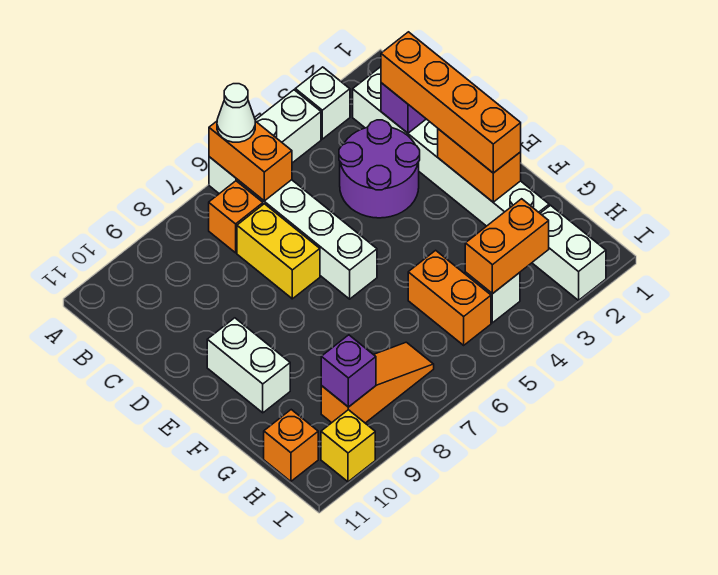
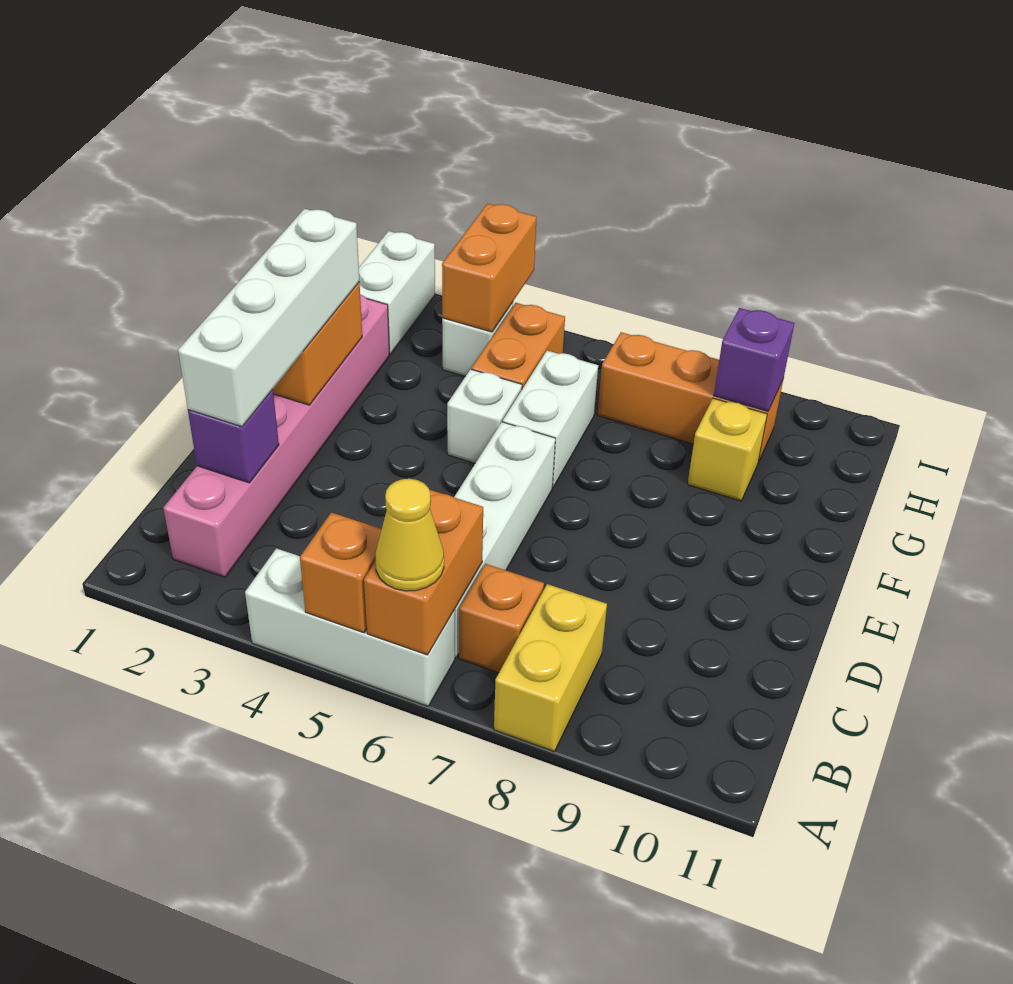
white brick A3 level 1 -> white brick F5 level 1
white cone A6 level 3 -> yellow cone A6 level 3
white brick B2:G2 level 1 -> pink brick B2:G2 level 1
orange brick C2:F2 level 3 -> white brick C2:F2 level 3
purple round brick C3:D4 level 1 -> none
yellow brick C7:D7 level 1 -> yellow brick A8:B8 level 1
white brick E10:F10 level 1 -> white brick F6:G6 level 1
orange brick H3:H4 level 2 -> orange brick H4:I4 level 2
orange slope H7:H9 level 1 top 9 -> orange brick H7:H9 level 1
orange brick H11 level 1 -> orange brick A5 level 2
yellow brick I10 level 1 -> yellow brick G9 level 1

